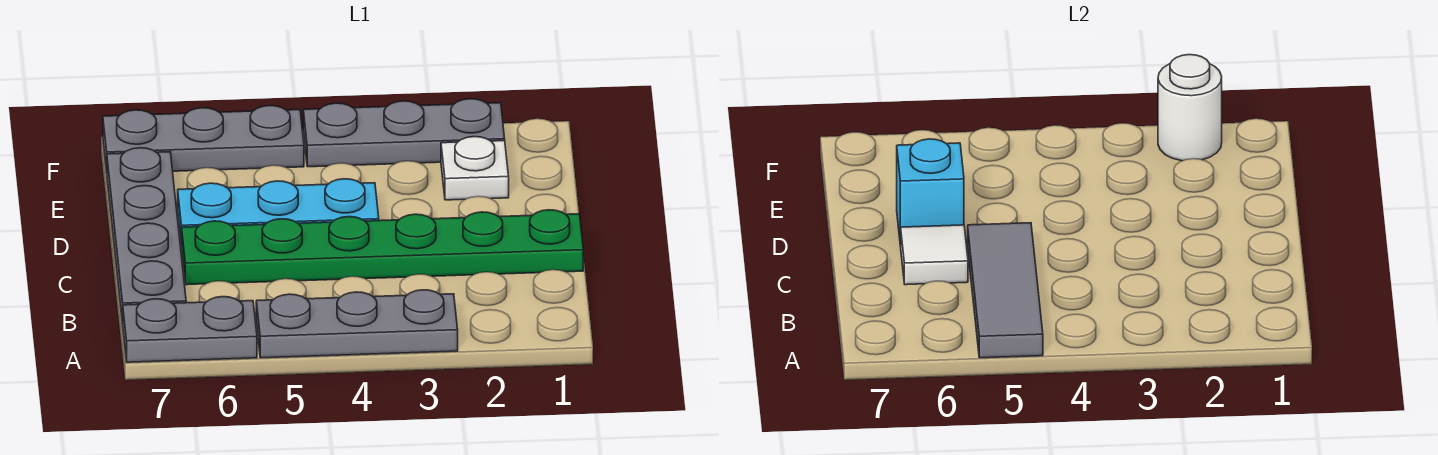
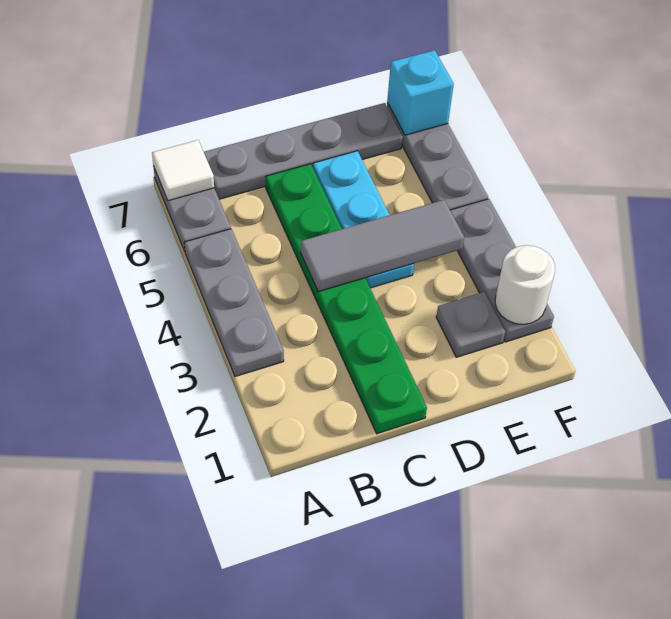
grey tile A5:C5 level 2 -> grey tile C4:E4 level 2
white tile C6 level 2 -> white tile A7 level 2
cyan brick D6 level 2 -> cyan brick F7 level 2
white plate E2 level 1 -> grey plate E2 level 1

